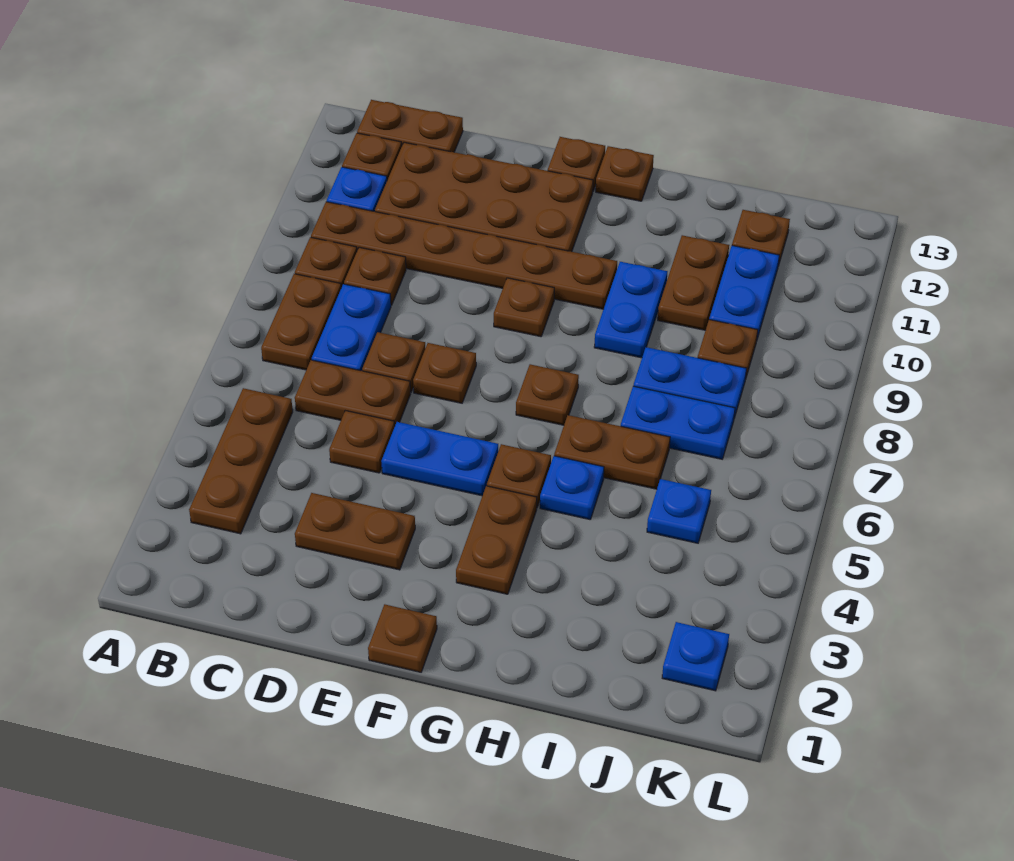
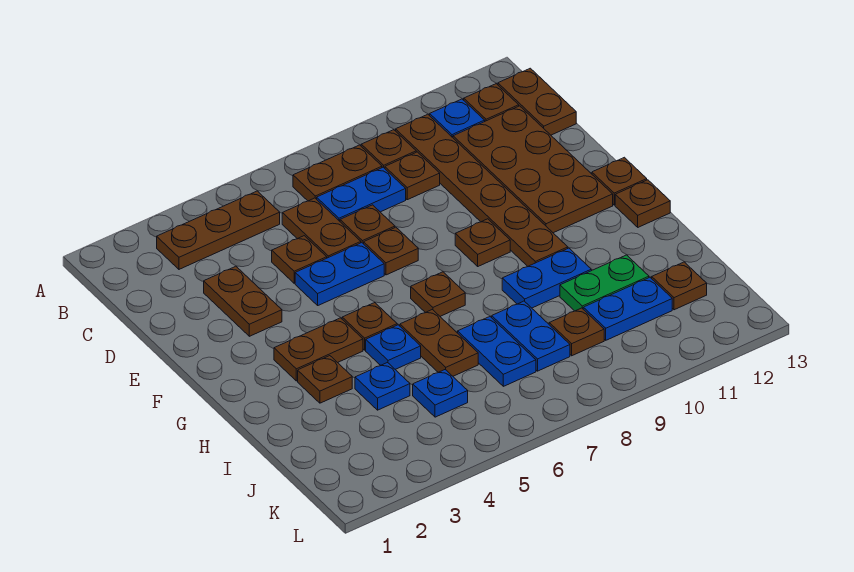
blue plate E5:F5 level 1 -> blue plate E5:E6 level 1
brown plate F1 level 1 -> brown plate H3 level 1
brown plate I10:I11 level 1 -> green plate I10:I11 level 1
blue plate K2 level 1 -> blue plate I4 level 1

